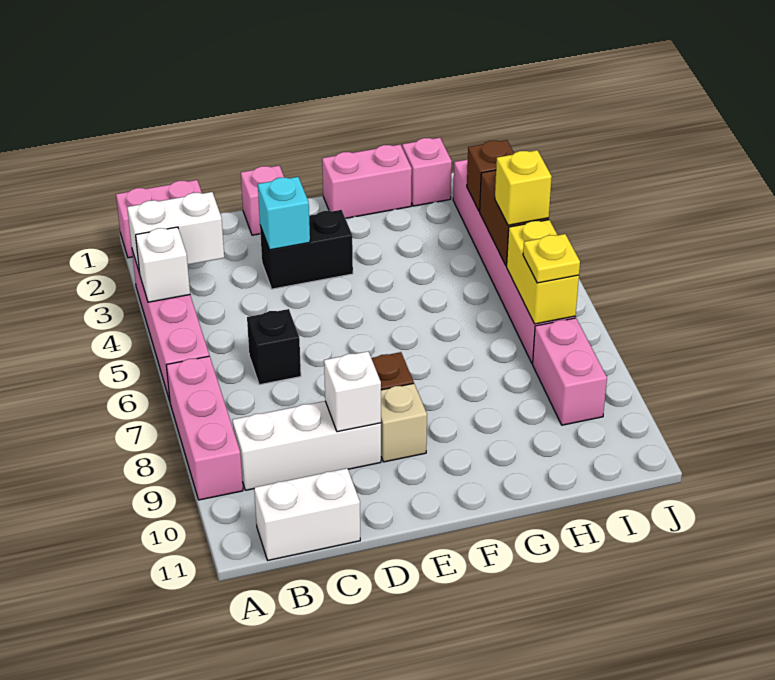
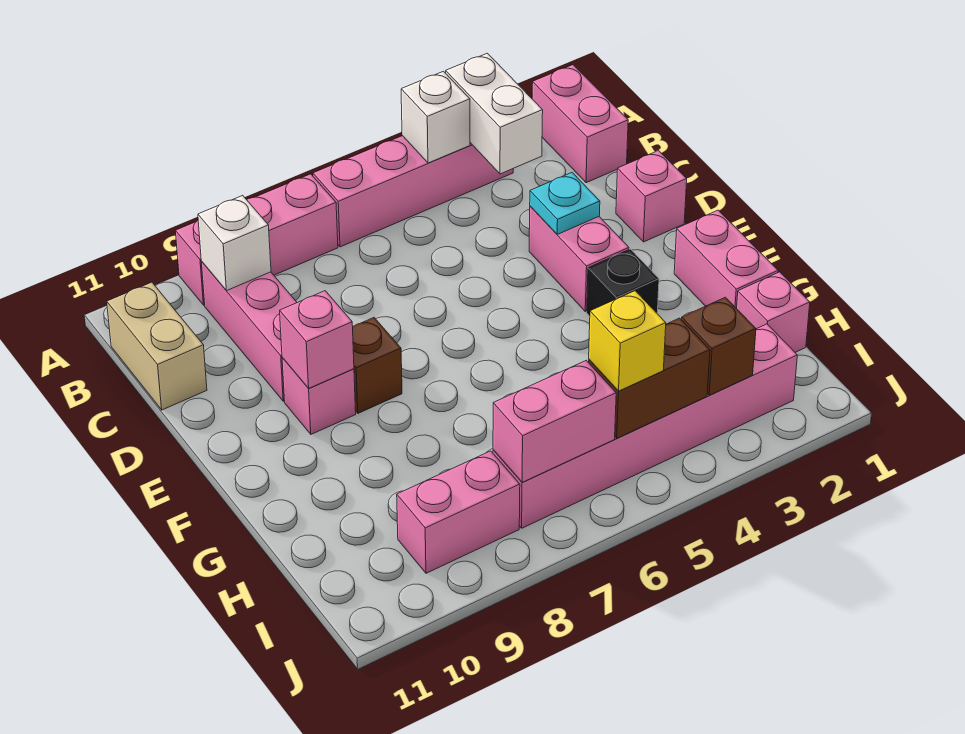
white brick B9:D9 level 1 -> pink brick B9:D9 level 1
white brick B11:C11 level 1 -> tan brick B11:C11 level 1
black brick C6 level 1 -> black brick F3 level 1
black brick D3:E3 level 1 -> pink brick D3:E3 level 1
cyan brick D3 level 2 -> cyan plate D3 level 2
white brick D9 level 2 -> white brick B9 level 2
tan brick E9 level 1 -> pink brick E9 level 1
none -> pink brick E9 level 2
yellow brick I6:I7 level 2 -> pink brick I6:I7 level 2
yellow plate I7 level 3 -> none

